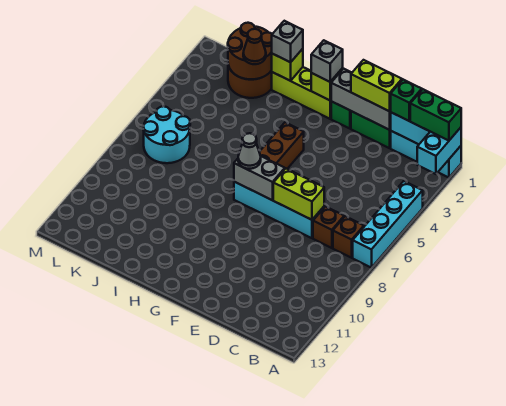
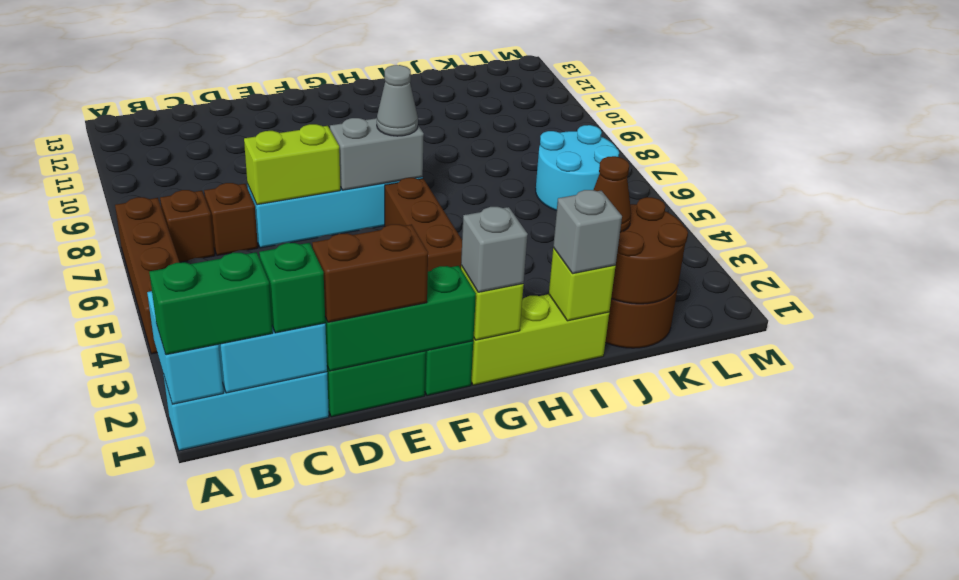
cyan brick A4:A7 level 1 -> brown brick A4:A7 level 1
grey brick D1:F1 level 2 -> green brick D1:F1 level 2
lime brick D1:E1 level 3 -> brown brick D1:E1 level 3

